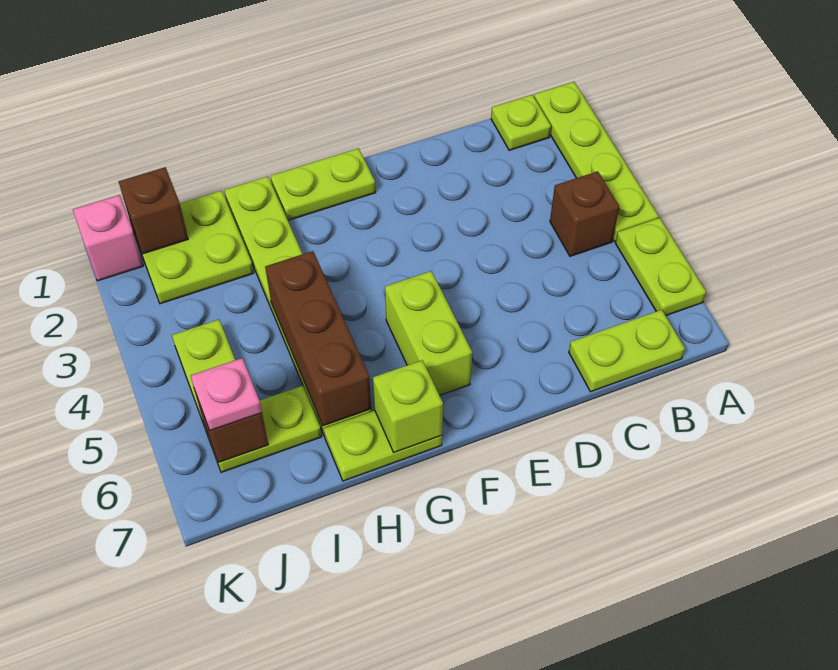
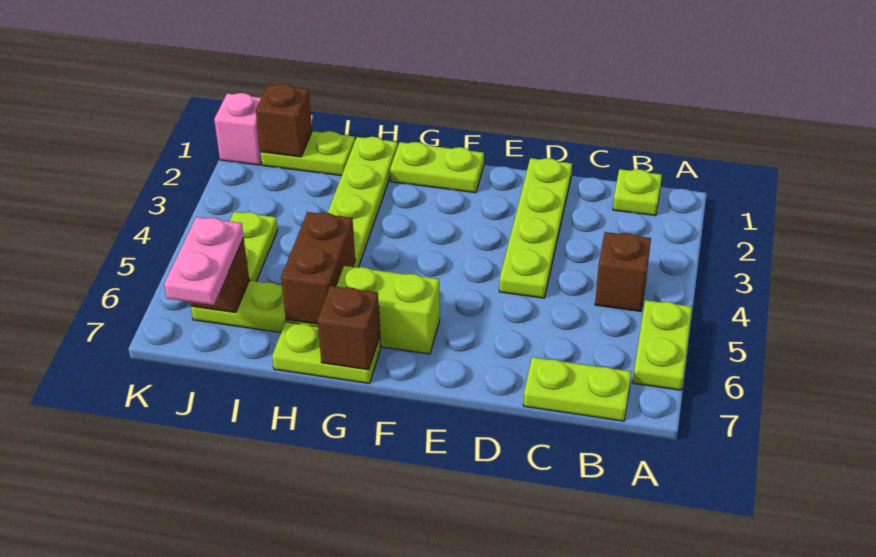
lime plate A1:A4 level 1 -> lime plate D1:D4 level 1
lime brick F5:F6 level 1 -> lime brick F6:G6 level 1
lime brick G7 level 2 -> brown brick G7 level 2
brown brick H4:H6 level 2 -> brown brick H5:H6 level 2
lime plate I1:J2 level 1 -> lime plate I1:J1 level 1
pink plate J6 level 3 -> pink plate J6:J7 level 3

